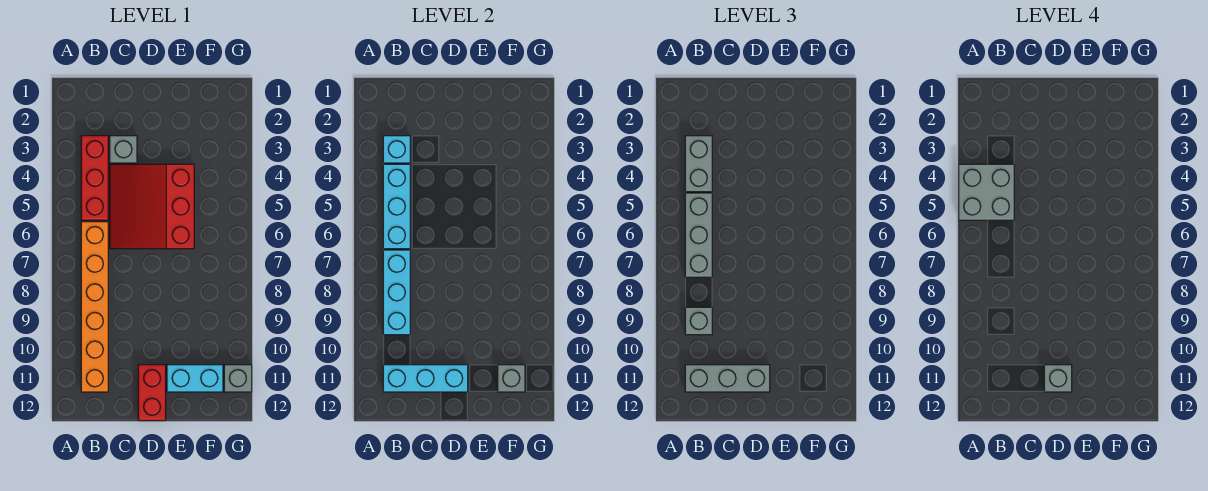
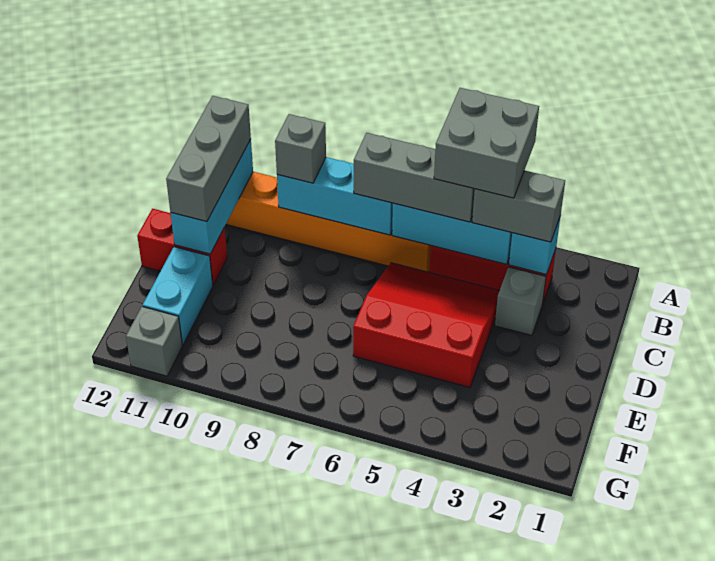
grey brick D11 level 4 -> none
grey brick F11 level 2 -> none

